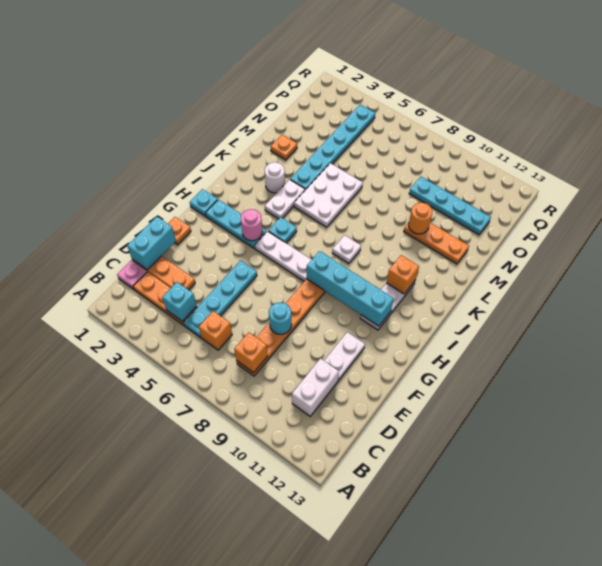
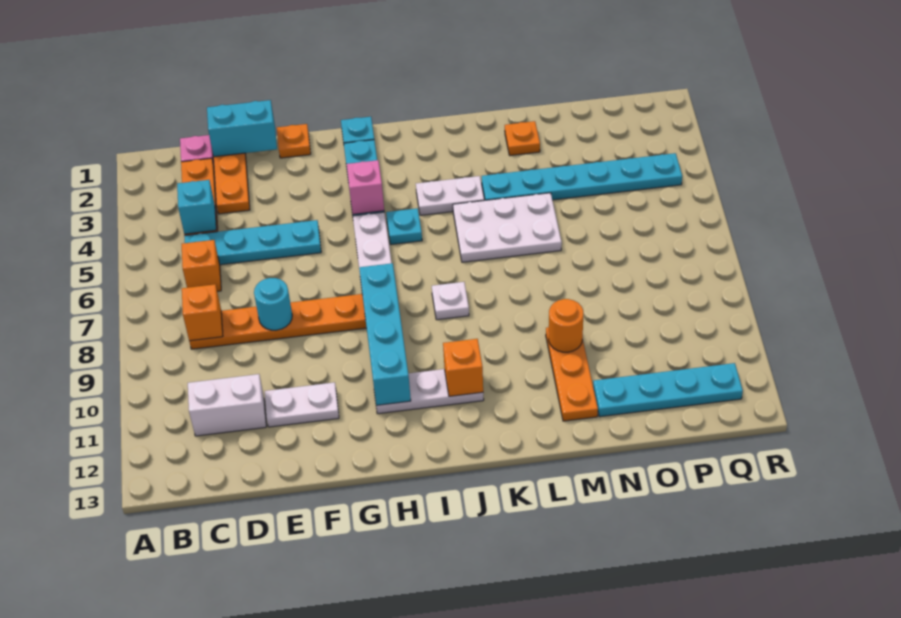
pink round brick H4 level 2 -> pink brick H4 level 2
white round brick K3 level 1 -> none
cyan plate O9:O12 level 1 -> cyan plate N12:Q12 level 1

